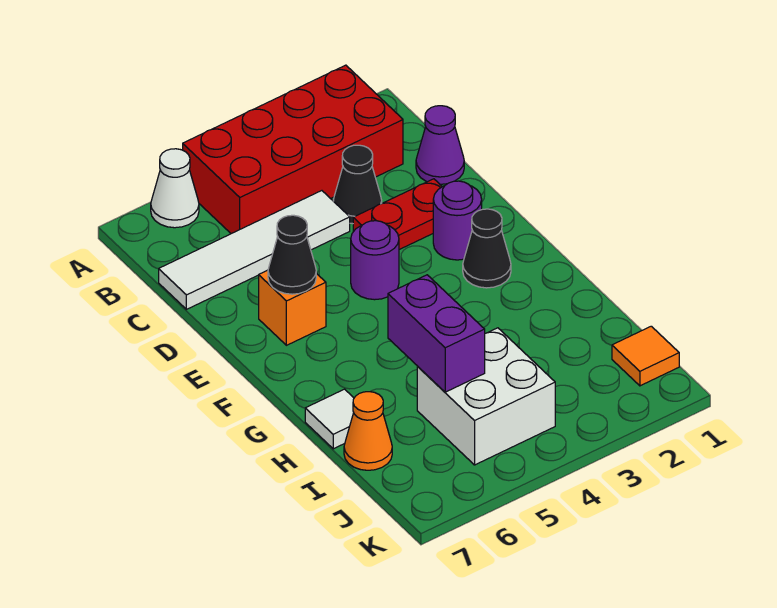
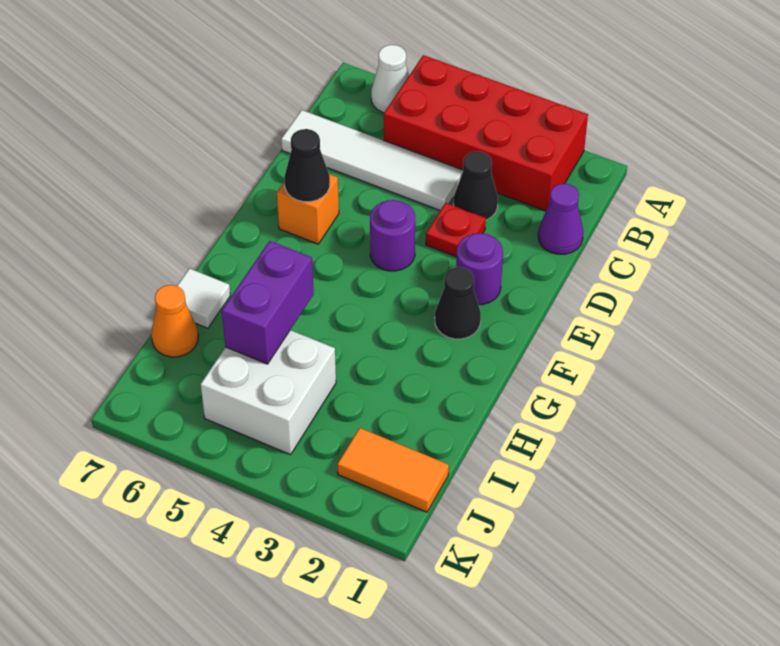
red plate D2:D3 level 1 -> red plate D3 level 1
orange tile J1 level 1 -> orange tile J1:J2 level 1

